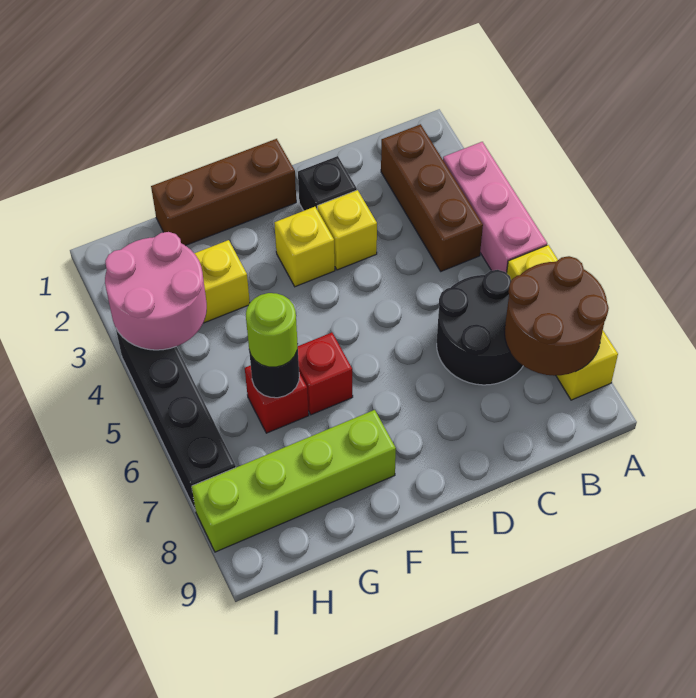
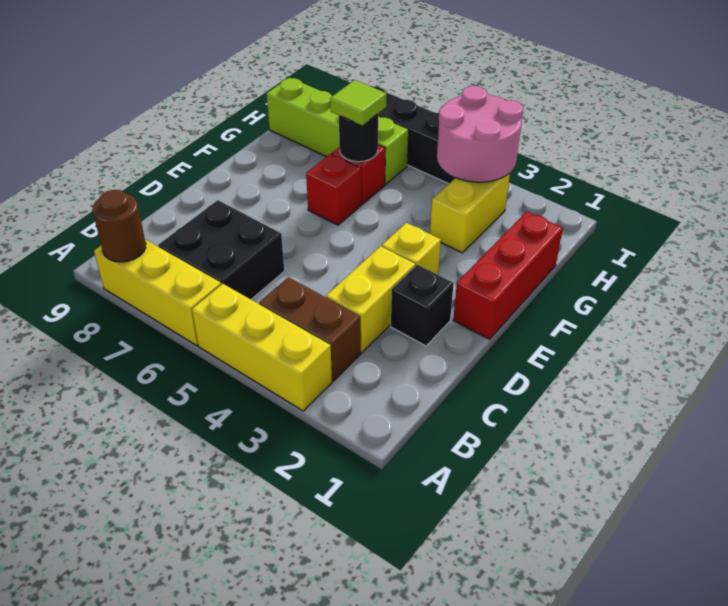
pink brick A3:A5 level 1 -> yellow brick A3:A5 level 1
brown round brick A7:B8 level 2 -> brown round brick A8 level 2
brown brick B2:B4 level 1 -> brown brick B3:B4 level 1
black round brick B6:C7 level 1 -> black brick B6:C7 level 1
yellow brick D3 level 1 -> yellow brick C3:D3 level 1
brown brick E1:G1 level 1 -> red brick E1:G1 level 1
lime brick F8:I8 level 1 -> lime brick H6:H9 level 1
lime round brick G6 level 3 -> lime tile G6 level 3

